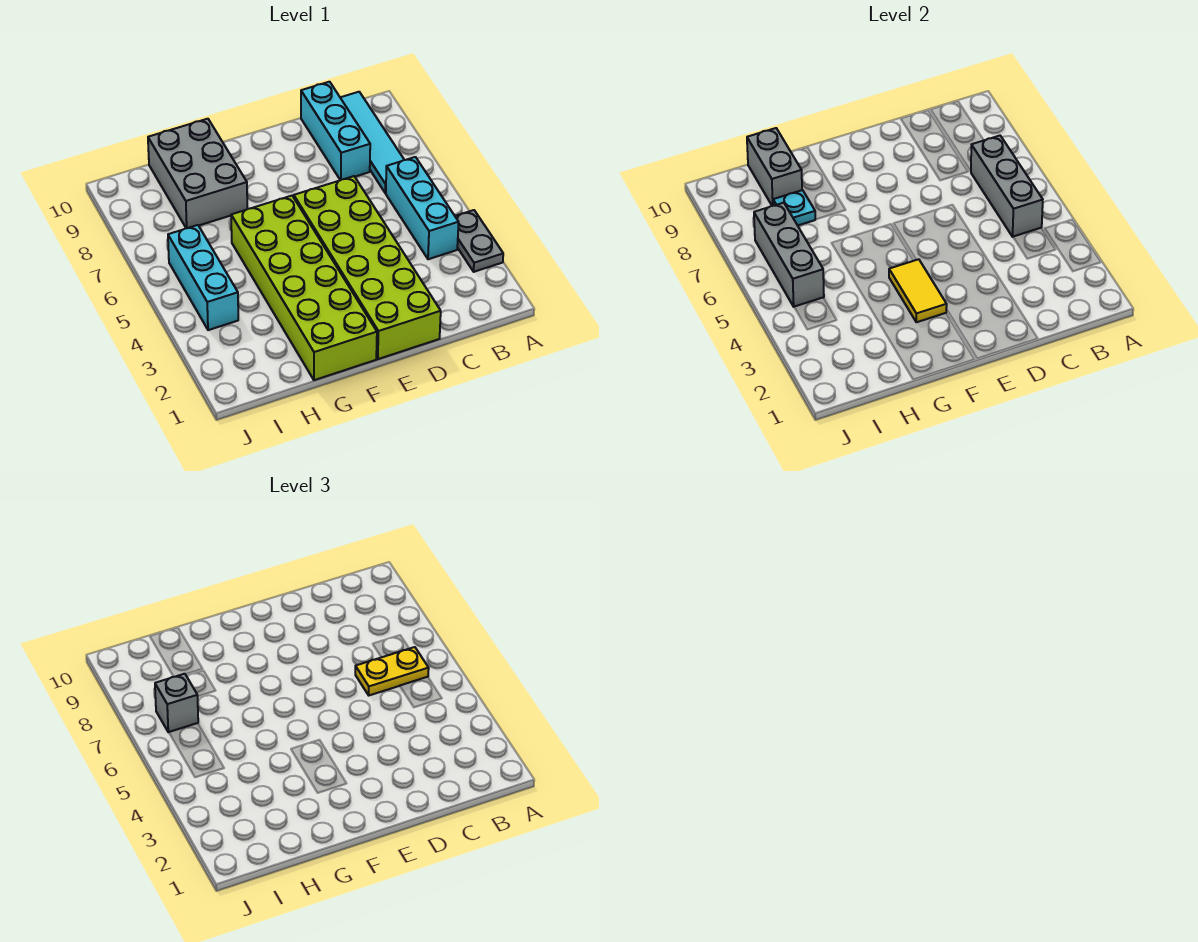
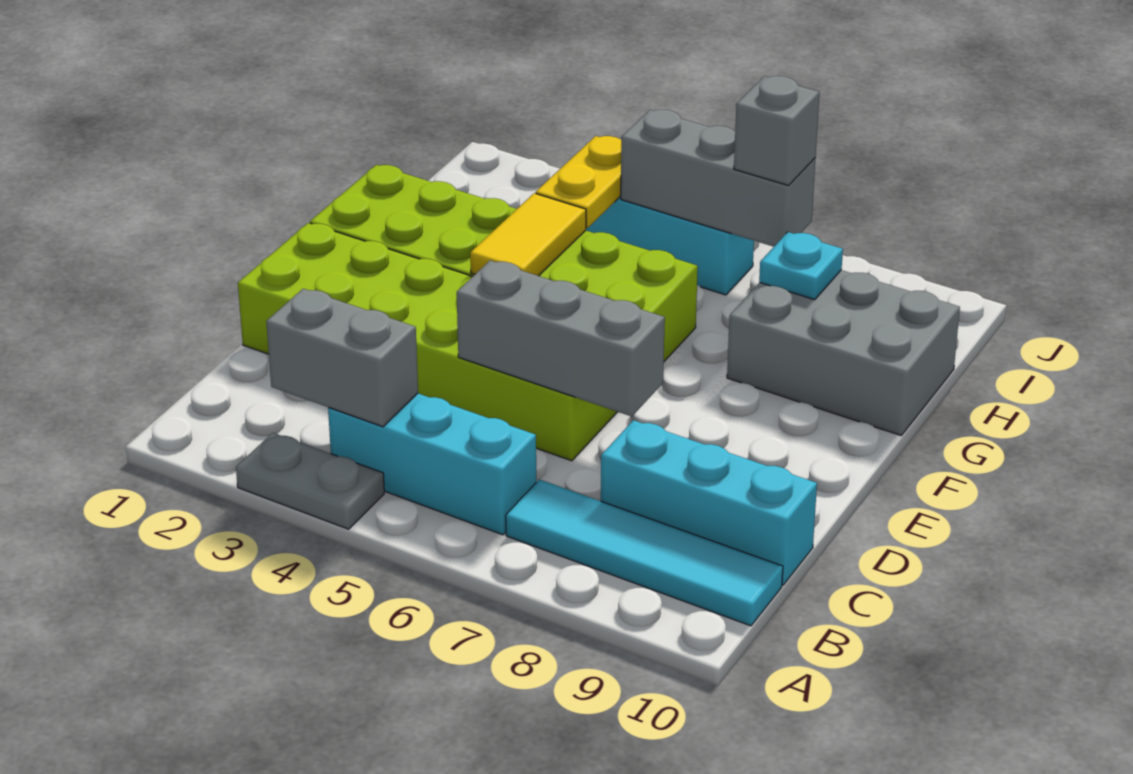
grey brick B5:B7 level 2 -> grey brick D5:D7 level 2
yellow plate B6:C6 level 3 -> yellow plate H4:I4 level 2
yellow tile F3:F4 level 2 -> yellow tile F4:G4 level 2
grey brick H9:H10 level 2 -> grey brick B3:B4 level 2

